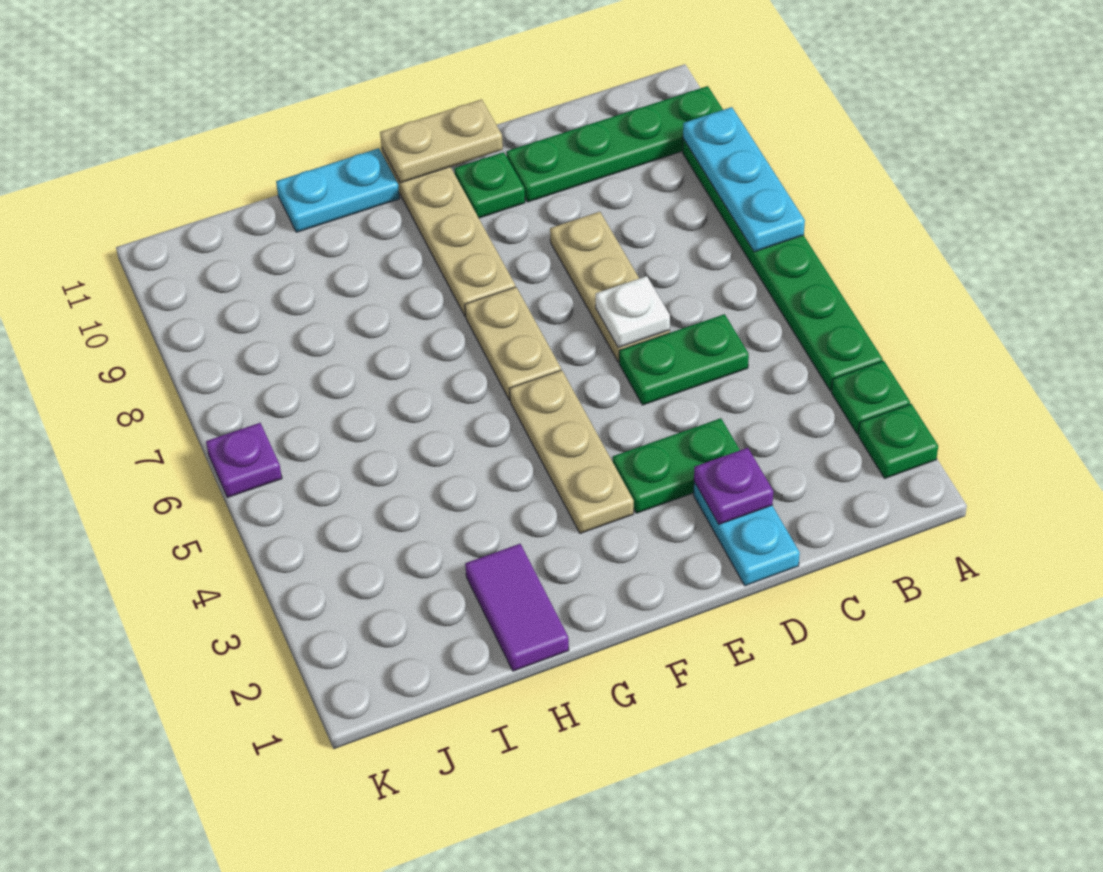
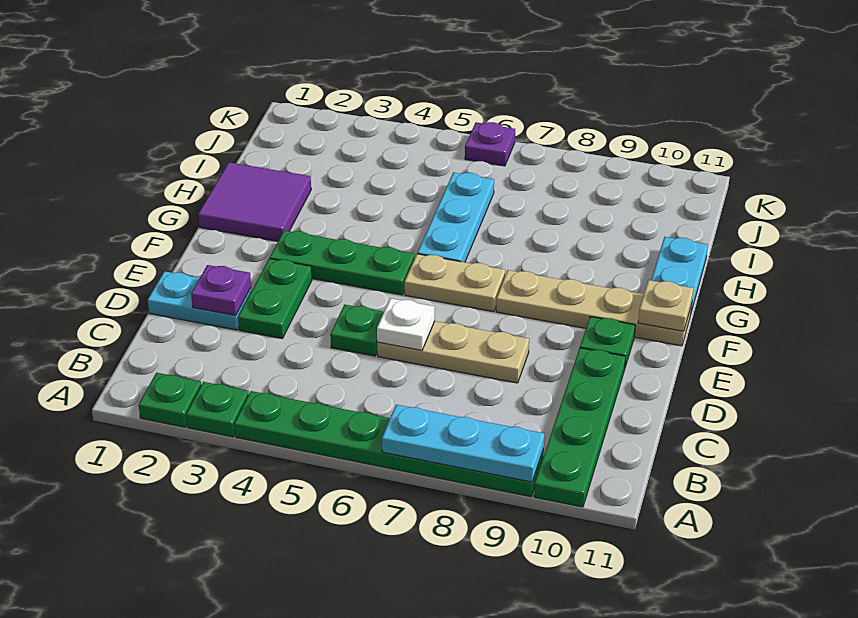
green plate C5:D5 level 1 -> green plate D5 level 1
tan plate E11:F11 level 2 -> tan plate F11 level 2
tan plate F3:F5 level 1 -> green plate F3:F5 level 1
none -> cyan plate G6:I6 level 1
purple tile H1:H2 level 1 -> purple tile G1:H2 level 1

